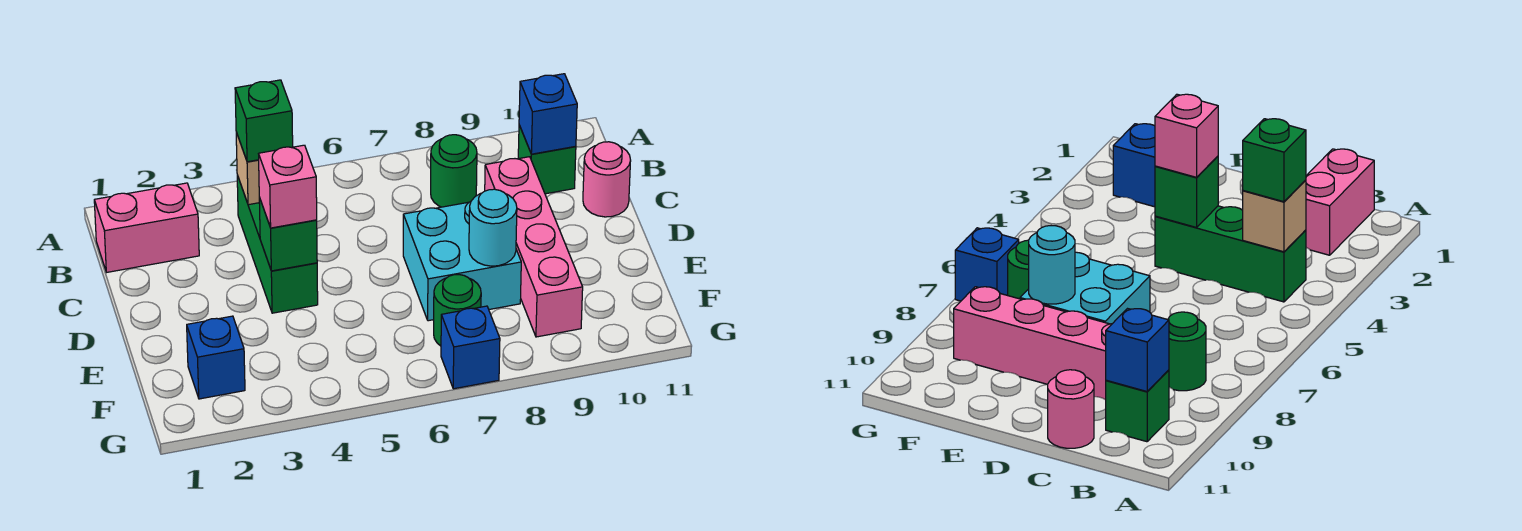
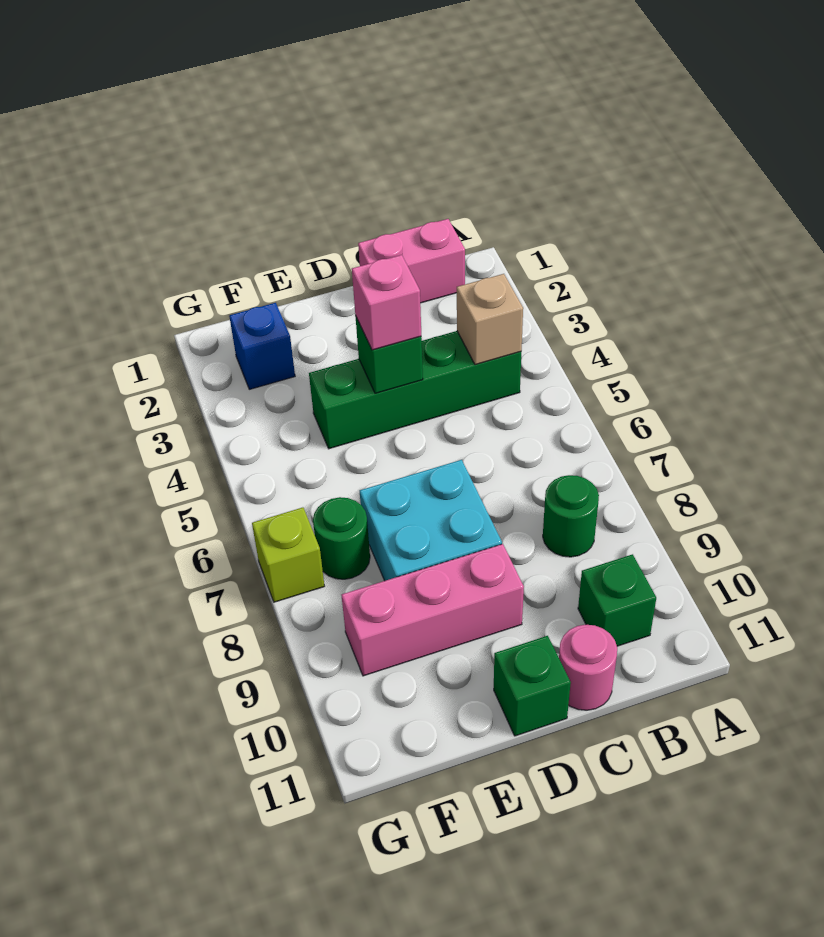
pink brick B1:B2 level 1 -> pink brick B1:C1 level 1
green brick B4:D4 level 1 -> green brick B4:E4 level 1
green brick B4 level 3 -> green brick D11 level 1
blue brick B10 level 2 -> none
pink brick C9:F9 level 1 -> pink brick D9:F9 level 1
cyan round brick E8 level 2 -> none
blue brick G7 level 1 -> lime brick G7 level 1

